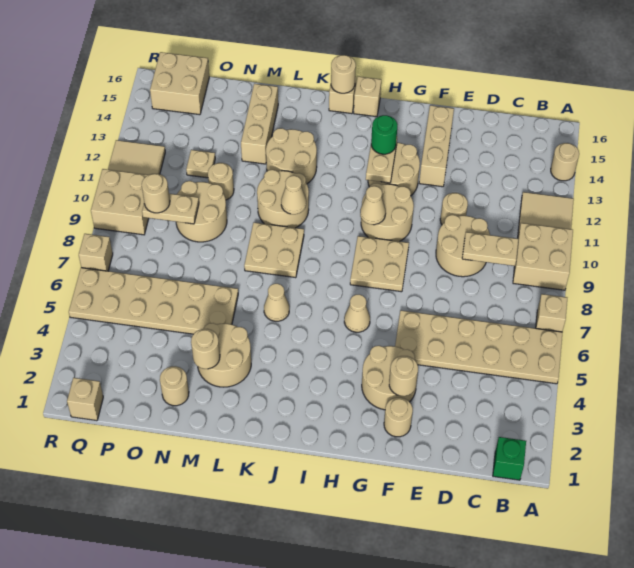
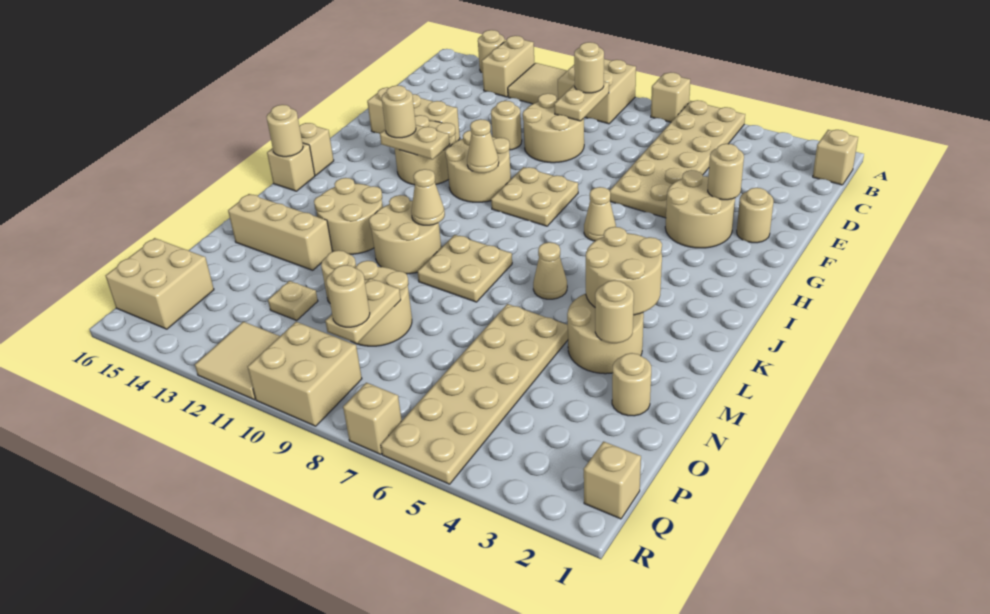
none -> tan brick A13:B13 level 1
green brick B1 level 1 -> tan brick B1 level 1
none -> tan round brick C9 level 3
green round brick H13 level 3 -> tan round brick H13 level 3
none -> tan round brick K3:L4 level 2

